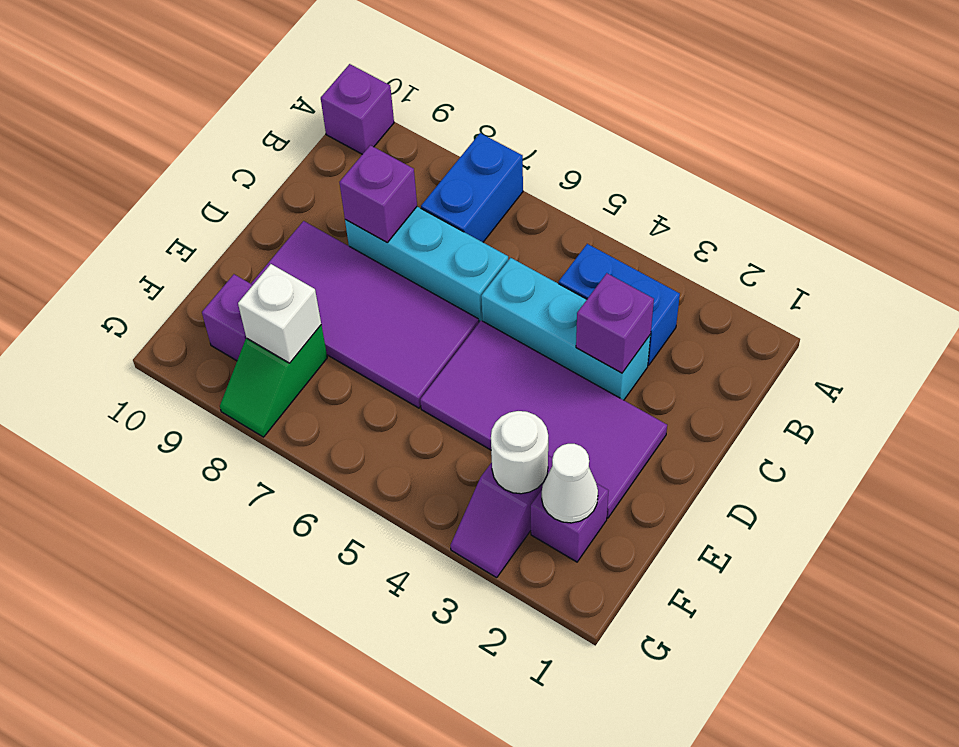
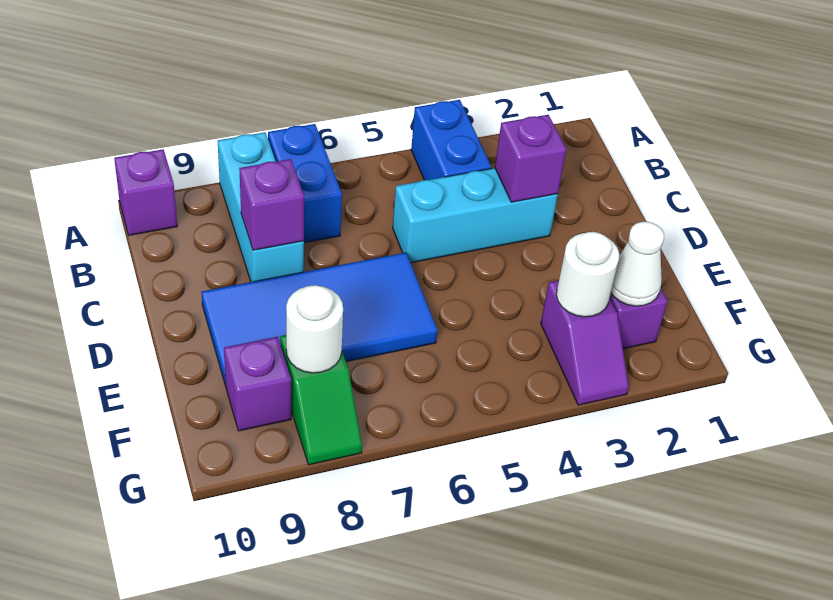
blue brick B3:B4 level 1 -> blue brick A4:B4 level 1
cyan brick C6:C8 level 1 -> cyan brick A8:C8 level 1
purple tile D2:E5 level 1 -> none
purple tile D6:E9 level 1 -> blue tile D6:E9 level 1
white brick F8 level 2 -> white round brick F8 level 2

